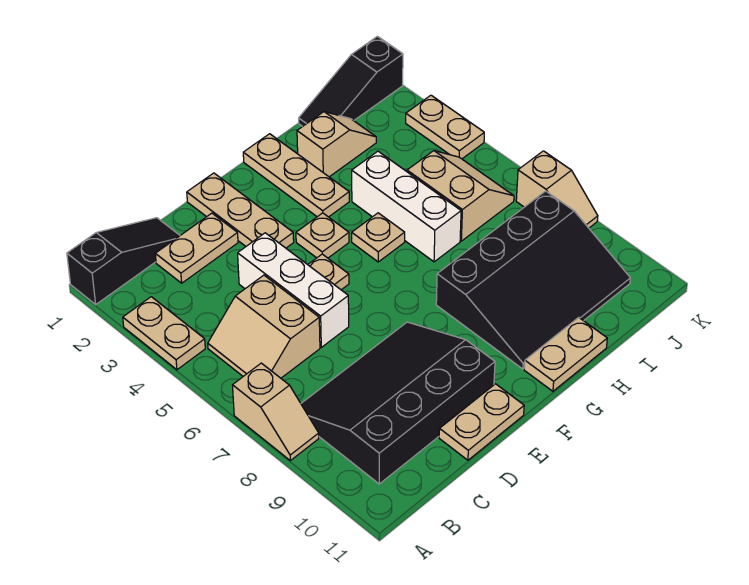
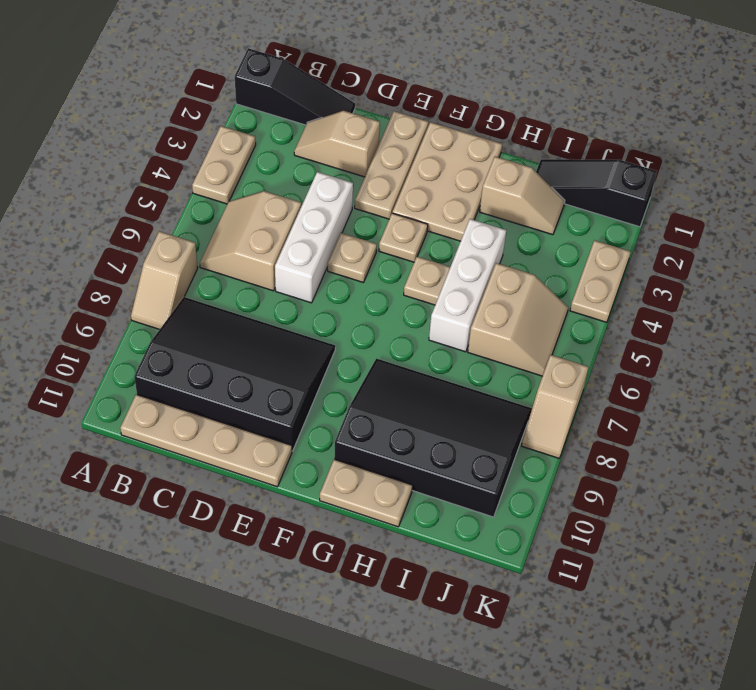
tan plate C2:D2 level 1 -> tan slope C2:D2 level 1 top D
tan plate D11:E11 level 1 -> tan plate B11:E11 level 1
tan plate G1:G3 level 1 -> tan plate F1:G3 level 1
black slope G8:J10 level 1 top 8 -> black slope G8:J10 level 1 top 10

